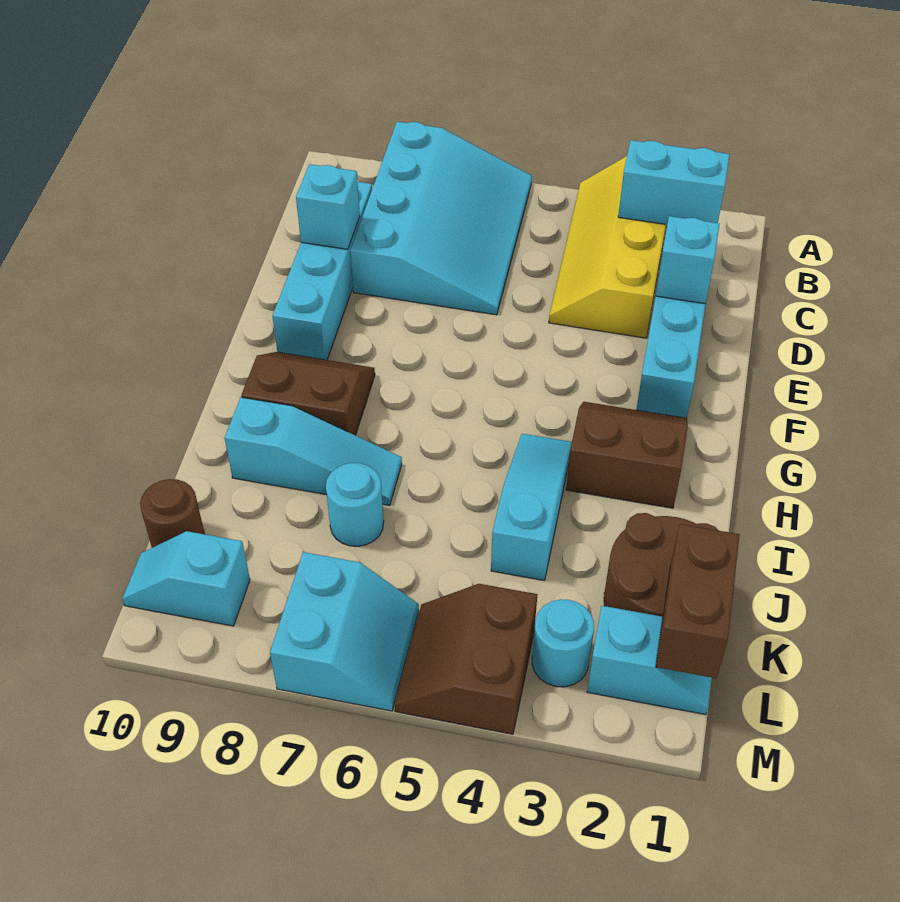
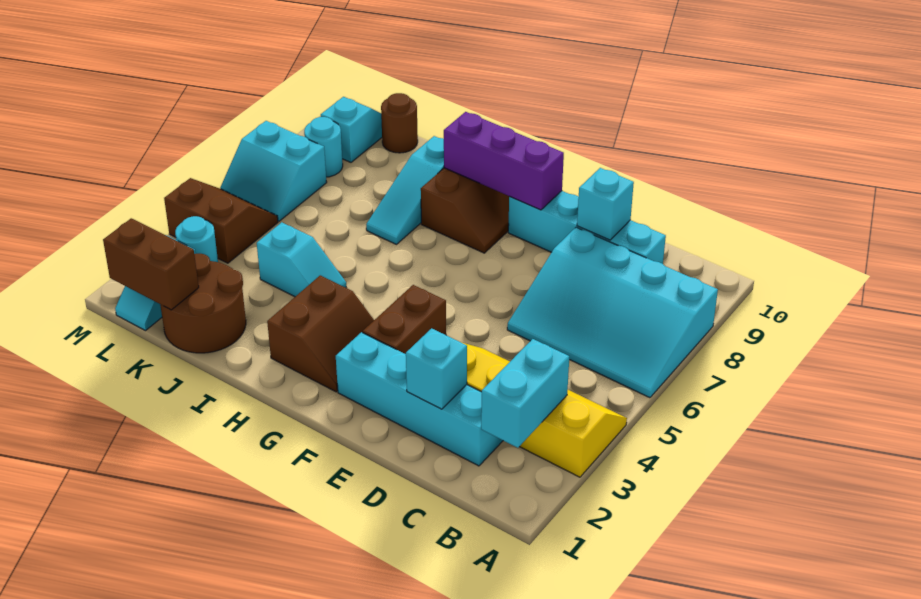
none -> brown brick F3:F4 level 1
none -> purple brick F9:H9 level 2
cyan slope H4:J4 level 1 top J -> cyan slope I4:J4 level 1 top J
cyan round brick J7 level 1 -> cyan round brick L8 level 1

